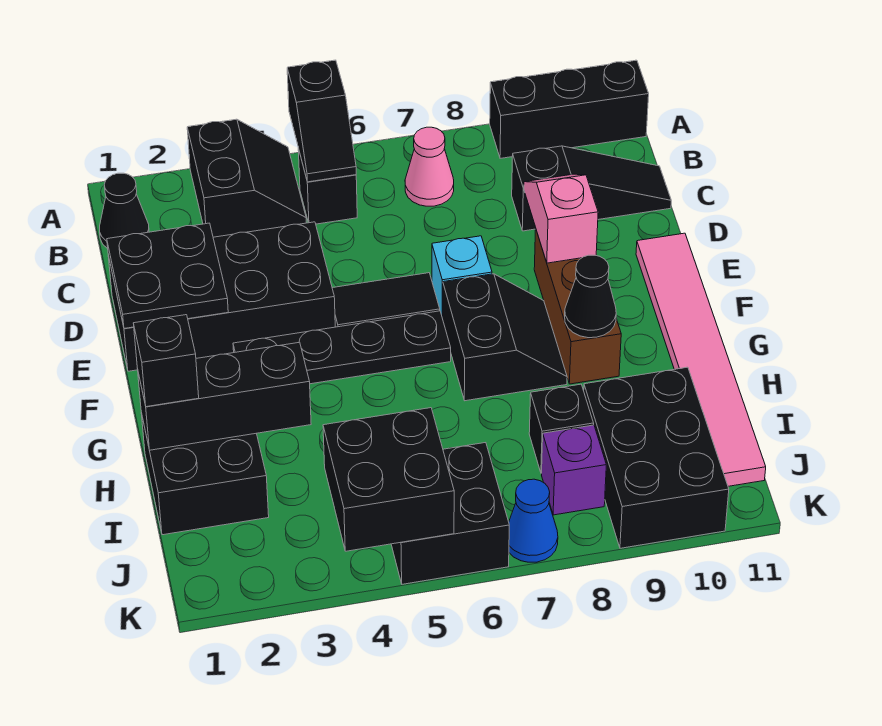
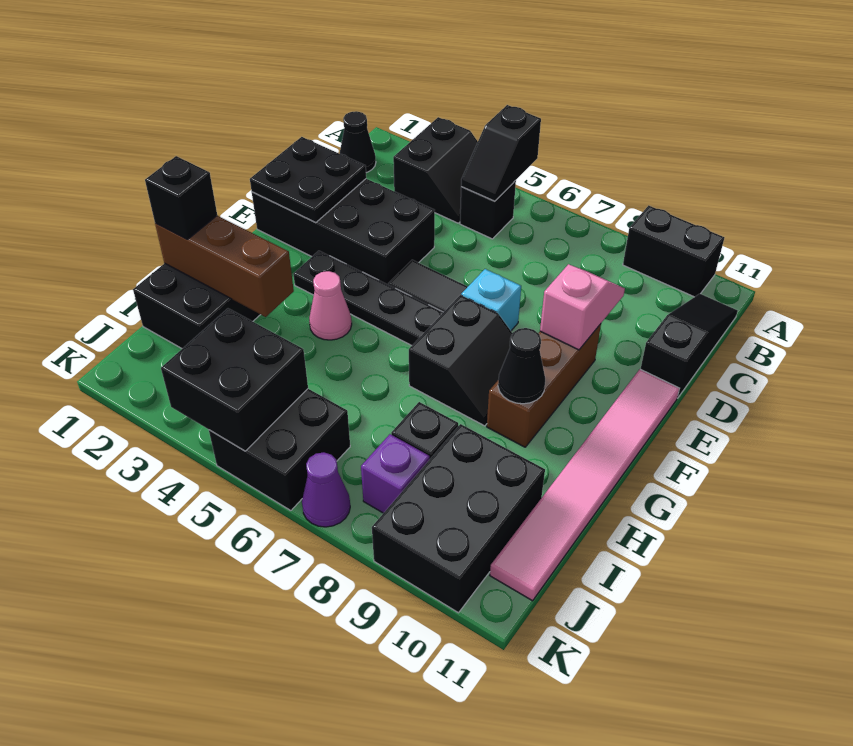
black brick A9:A11 level 1 -> black brick A9:A10 level 1
pink cone B7 level 1 -> pink cone G4 level 1
black slope C9:C11 level 1 top 9 -> black slope B11:D11 level 1 top D
black brick H1:H3 level 2 -> brown brick H1:H3 level 2
blue cone K7 level 1 -> purple cone K7 level 1

